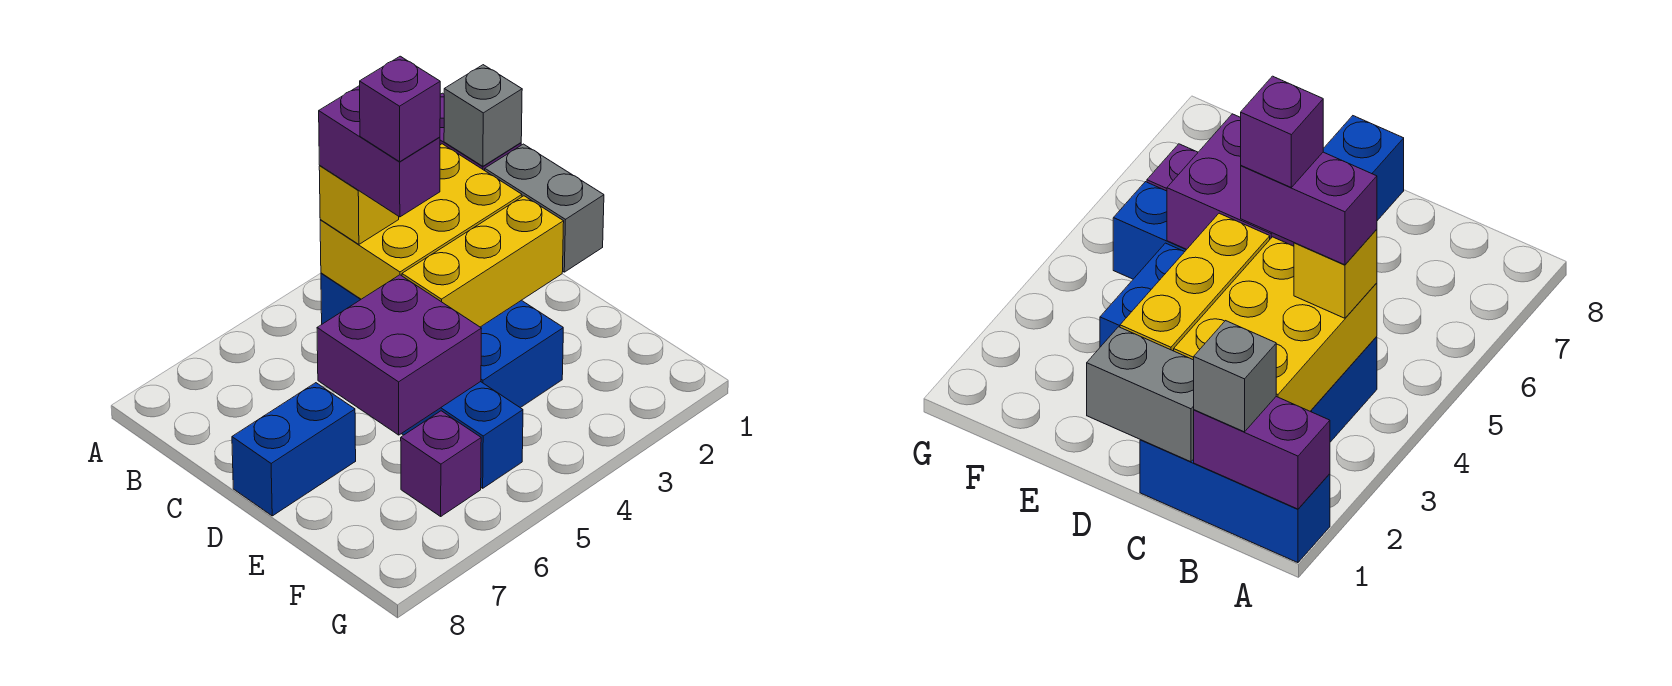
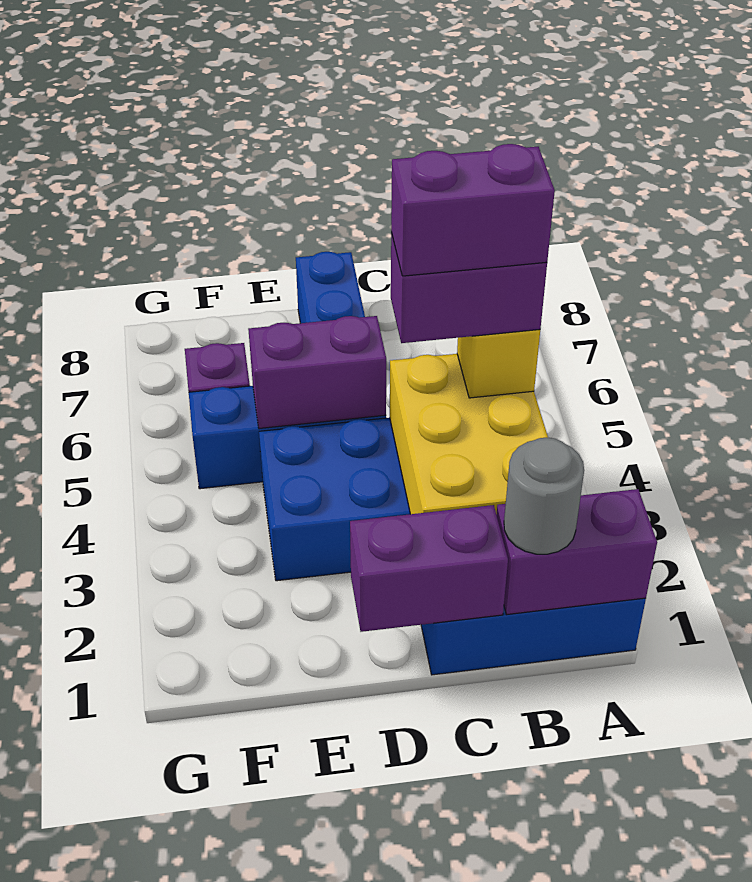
grey brick B1 level 3 -> grey round brick B1 level 3
grey brick C1:D1 level 2 -> purple brick C1:D1 level 2
purple brick C4 level 5 -> purple brick B4:C4 level 5
yellow brick D2:D4 level 2 -> none
purple brick D5:E6 level 2 -> purple brick D5:E5 level 2

